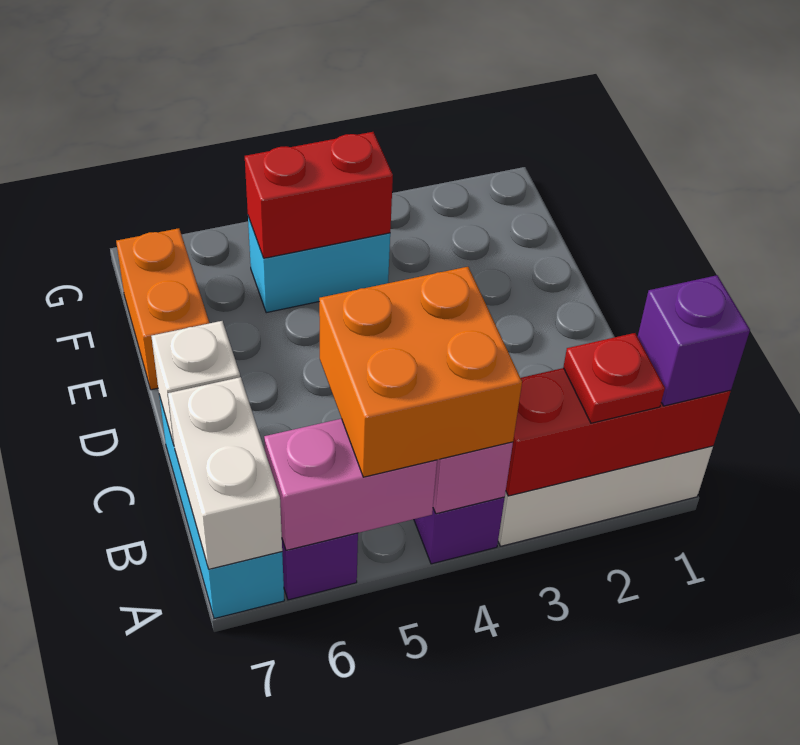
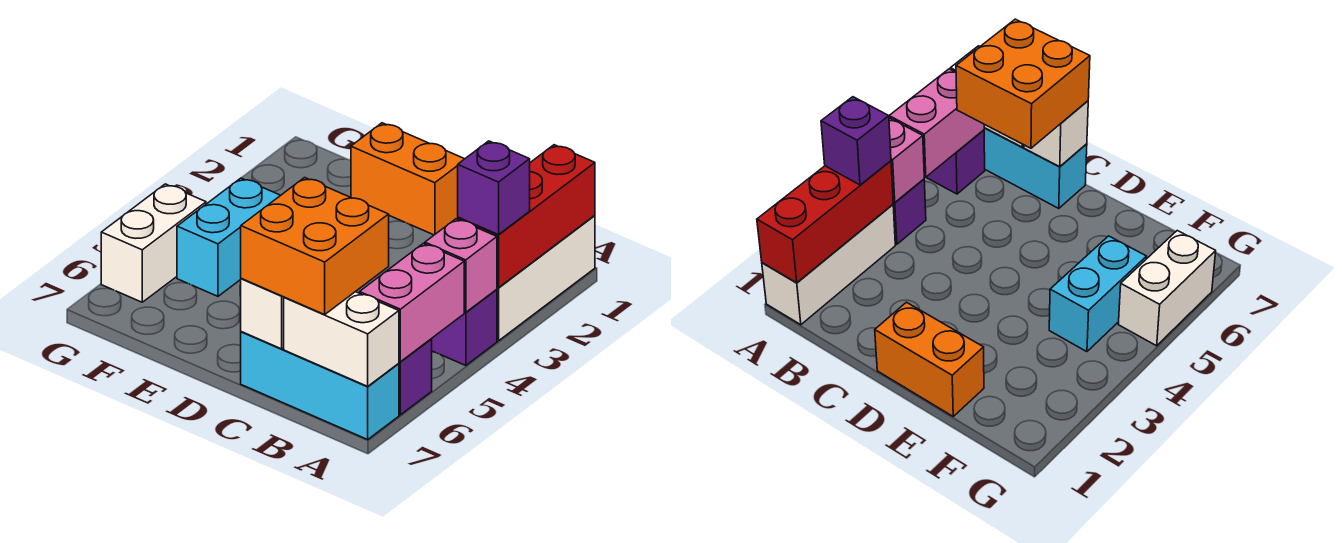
purple brick A1 level 3 -> purple brick A3 level 3
red plate A2 level 3 -> none
orange brick A4:B5 level 3 -> orange brick B6:C7 level 3
orange brick E7:F7 level 1 -> orange brick D1:E1 level 1
red brick F4:F5 level 2 -> none
none -> white brick G5:G6 level 1

